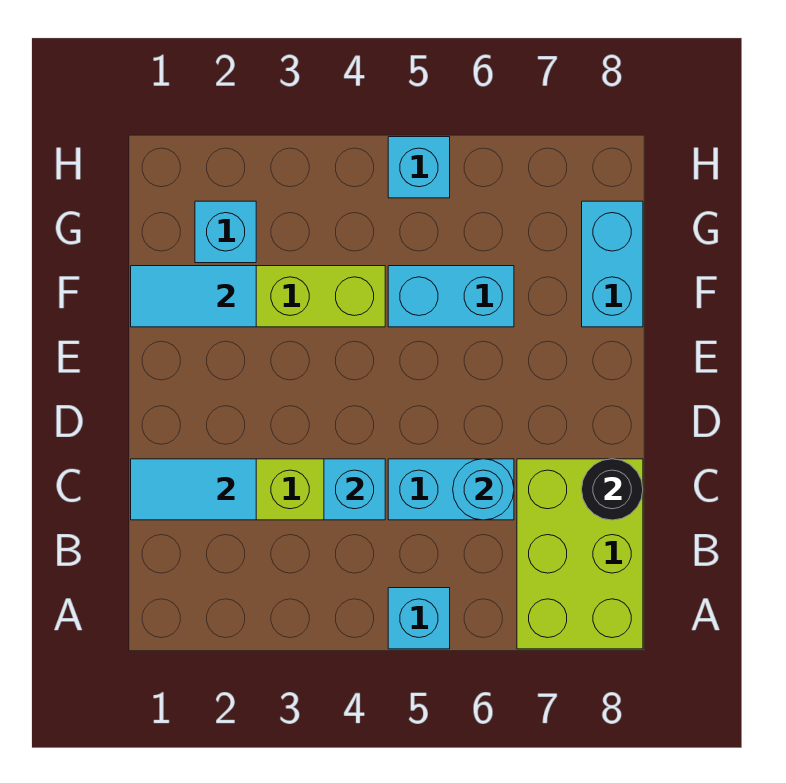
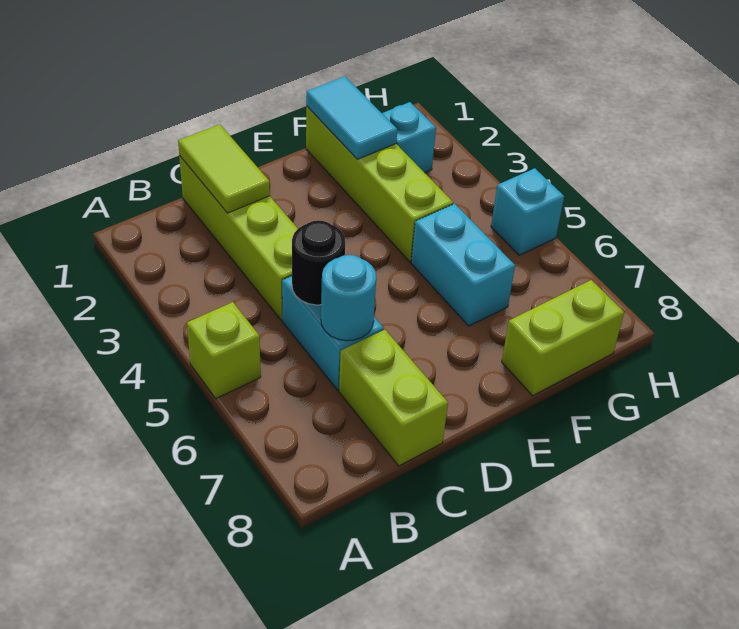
cyan brick A5 level 1 -> lime brick A5 level 1
lime brick A7:C8 level 1 -> lime brick C7:C8 level 1
cyan tile C1:C2 level 2 -> lime tile C1:C2 level 2
cyan brick C4 level 2 -> none
black round brick C8 level 2 -> black round brick C5 level 2
cyan brick F8:G8 level 1 -> lime brick F8:G8 level 1

